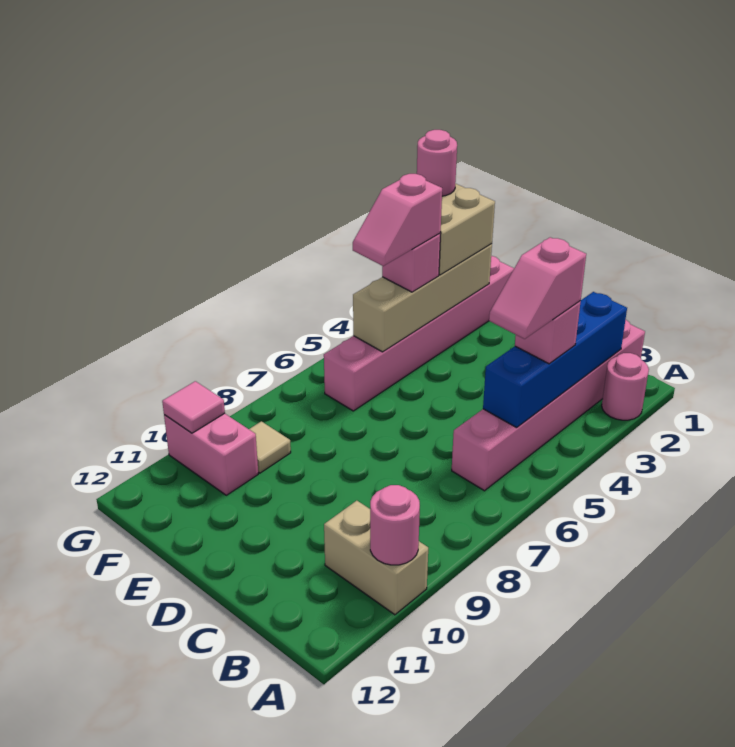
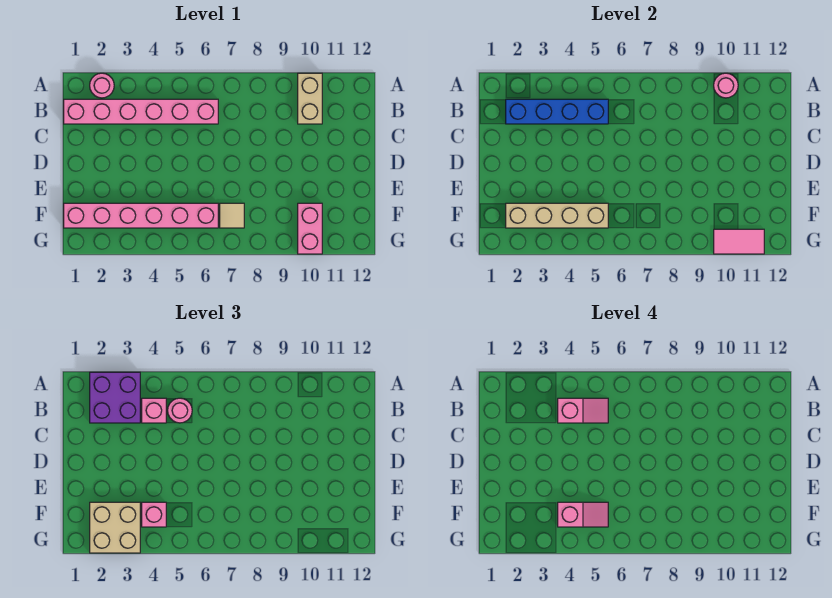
none -> purple brick A2:B3 level 3
tan tile F9 level 1 -> tan tile F7 level 1
pink round brick G2 level 4 -> pink round brick B5 level 3
pink tile G10 level 2 -> pink tile G10:G11 level 2

